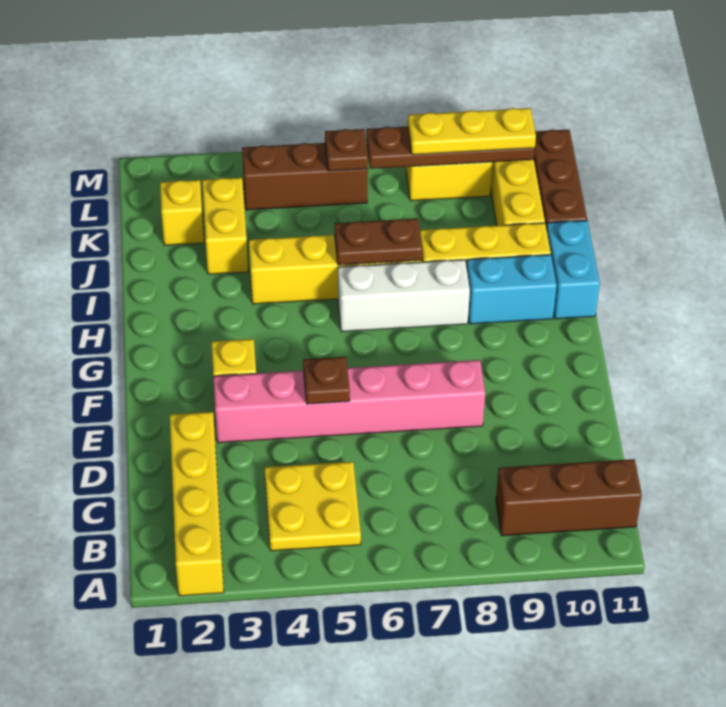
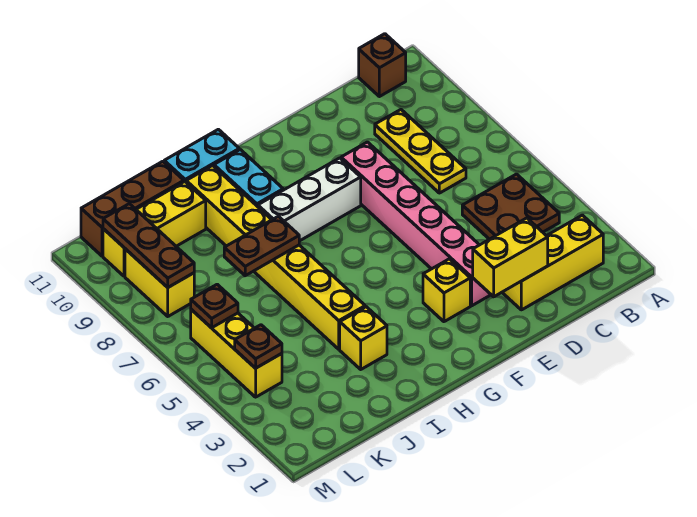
yellow brick A2:D2 level 1 -> yellow brick B2:D2 level 1
yellow plate B4:C5 level 1 -> brown plate B4:C5 level 1
brown brick B9:B11 level 1 -> brown brick B11 level 1
brown plate E5 level 2 -> brown plate L4 level 2
white brick H6:H8 level 1 -> white brick F8:H8 level 1
brown plate I6:I7 level 2 -> brown plate I7:J7 level 2
yellow brick J3:K3 level 1 -> yellow brick D2:E2 level 2
yellow brick K2 level 1 -> yellow brick I3 level 1
brown brick L4:L6 level 1 -> yellow brick L4:L6 level 1
brown plate L7:L10 level 2 -> brown plate L8:L10 level 2
yellow plate L8:L10 level 3 -> yellow plate C7:C9 level 1

